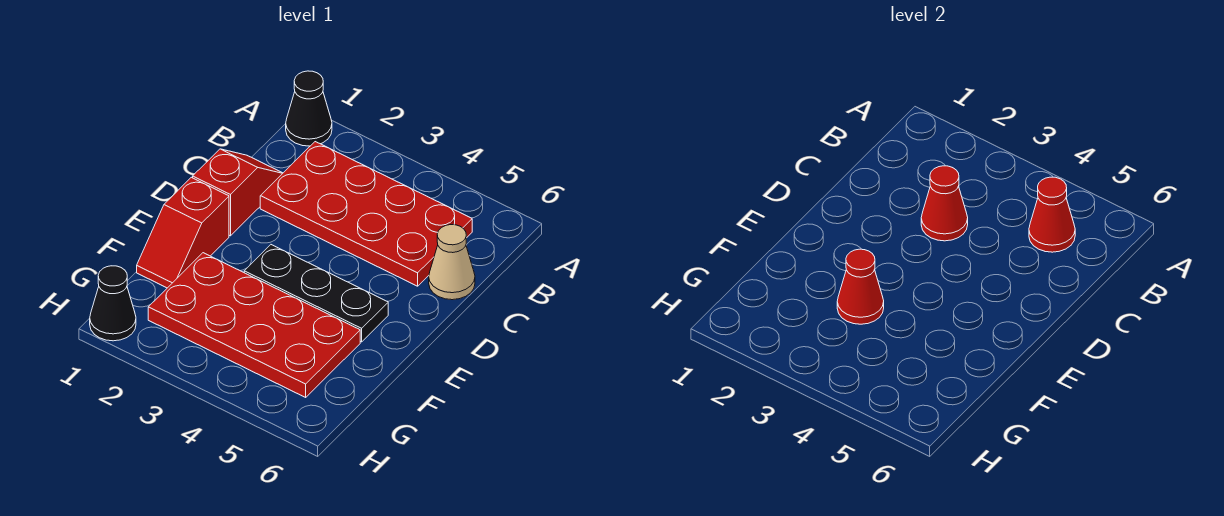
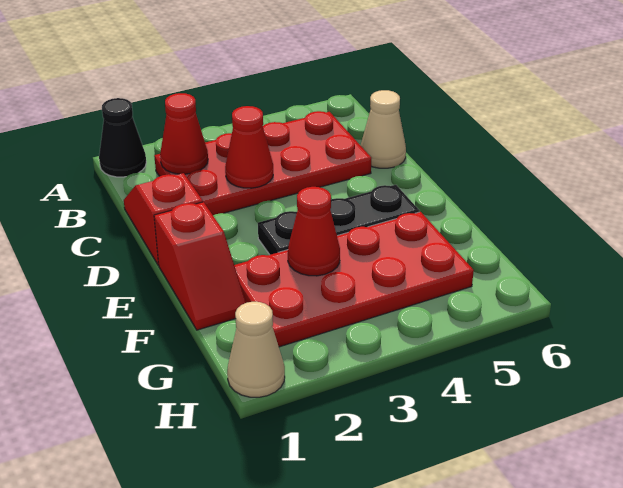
red cone B5 level 2 -> red cone B2 level 2
black cone H1 level 1 -> tan cone H1 level 1

